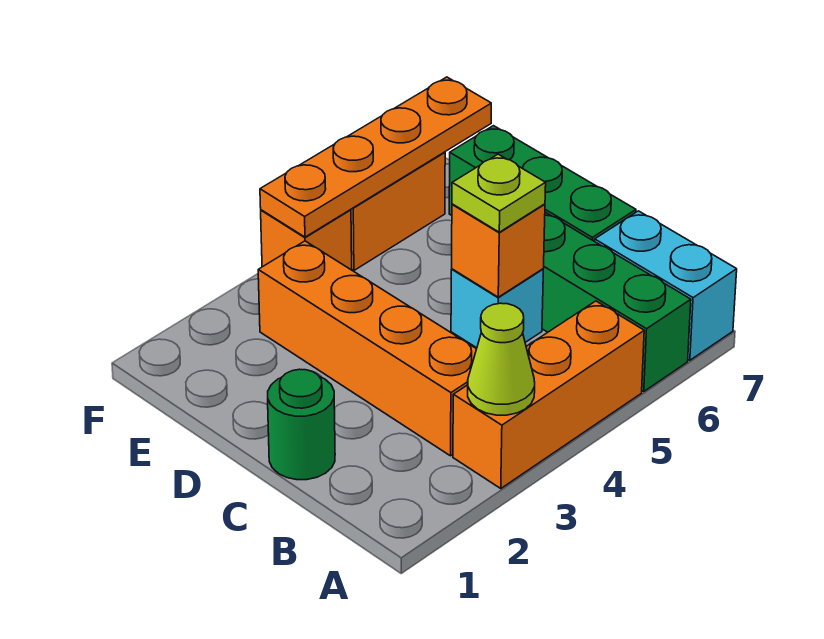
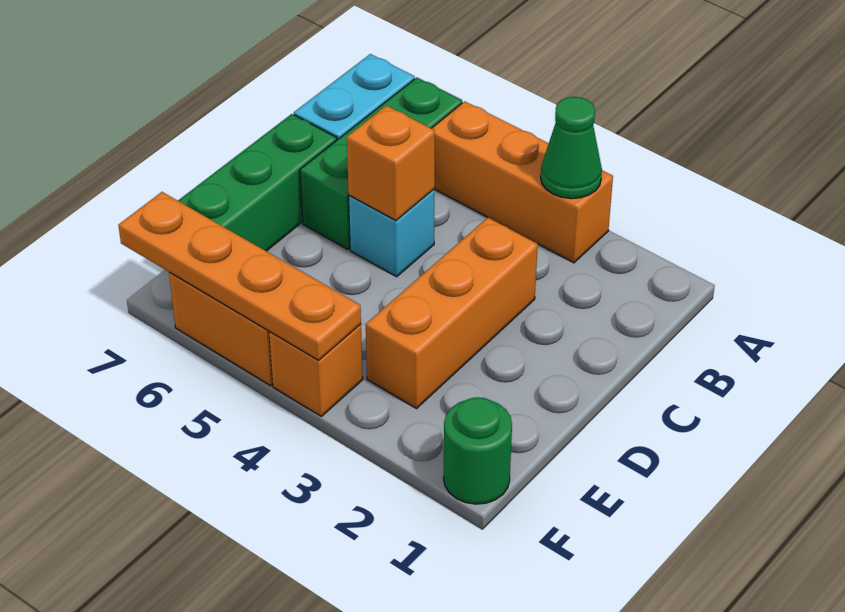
lime cone A3 level 2 -> green cone A3 level 2
orange brick B3:E3 level 1 -> orange brick C3:E3 level 1
green round brick C1 level 1 -> green round brick F1 level 1
lime plate C5 level 3 -> none

